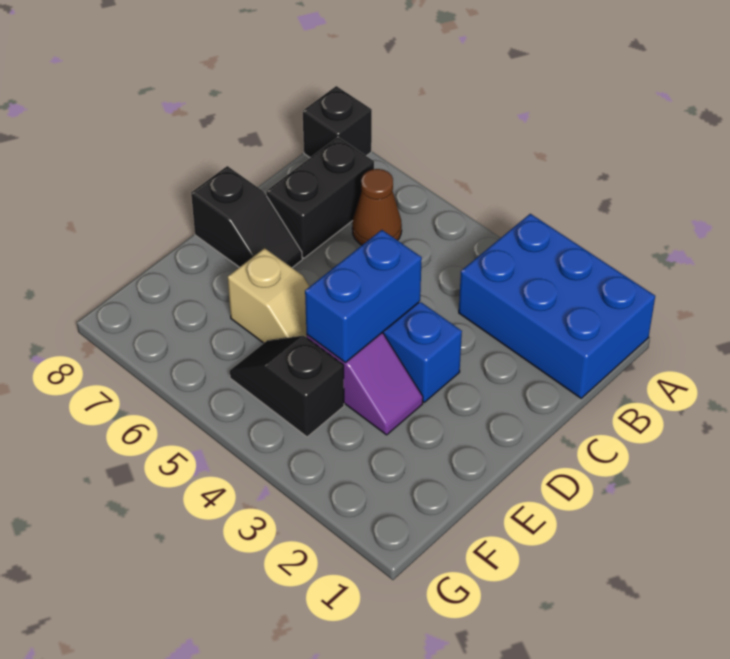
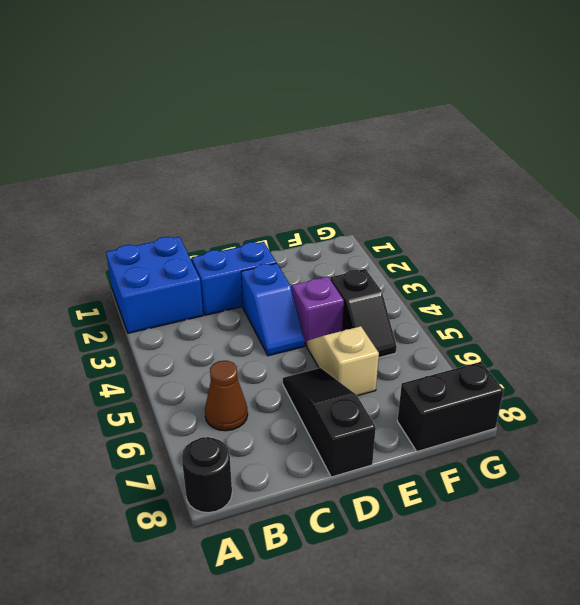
blue brick A1:B3 level 1 -> blue brick A1:B2 level 1
black brick A8 level 1 -> black round brick A8 level 1
black brick B7:C7 level 1 -> black brick F8:G8 level 1
blue brick D4:E4 level 2 -> blue brick C2:D2 level 1
black slope D7:D8 level 1 top 8 -> black slope D6:D8 level 1 top 8

